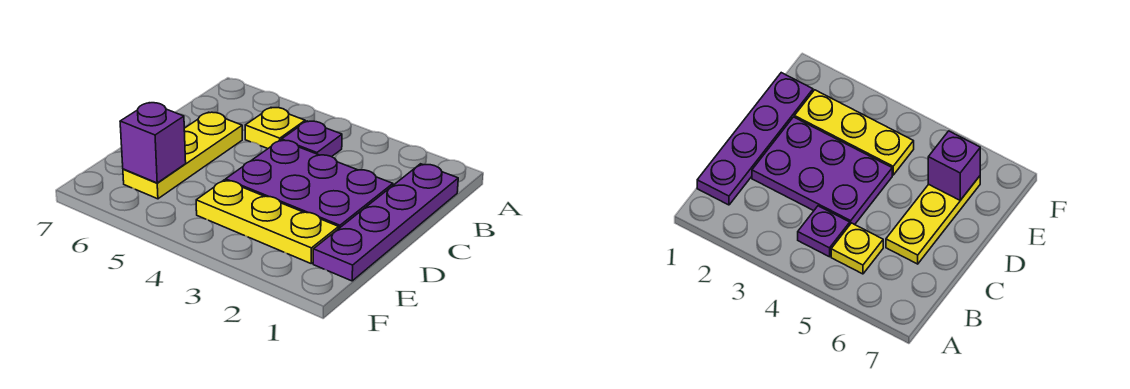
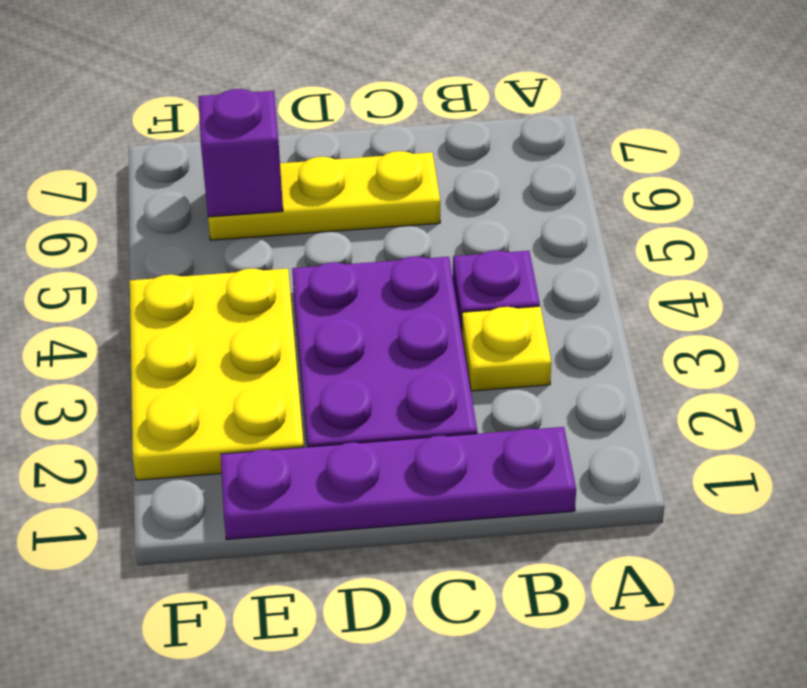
yellow plate B5 level 1 -> yellow plate B3 level 1
yellow plate E2:E4 level 1 -> yellow plate E2:F4 level 1

